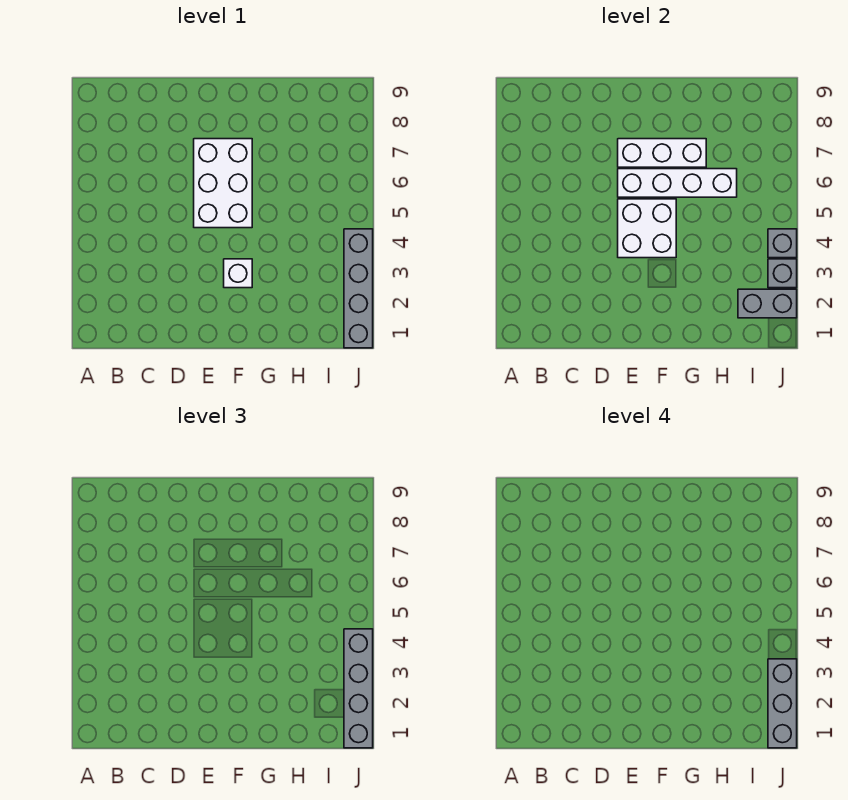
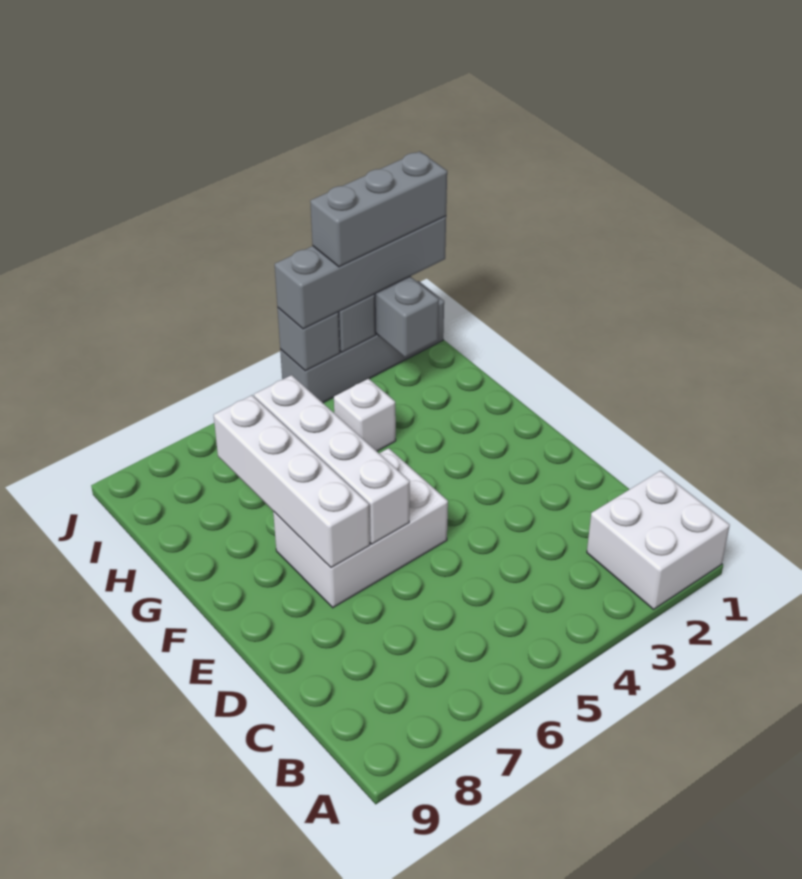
white brick E4:F5 level 2 -> white brick A1:B2 level 1
white brick E7:G7 level 2 -> white brick E7:H7 level 2
white brick F3 level 1 -> white brick H4 level 1

